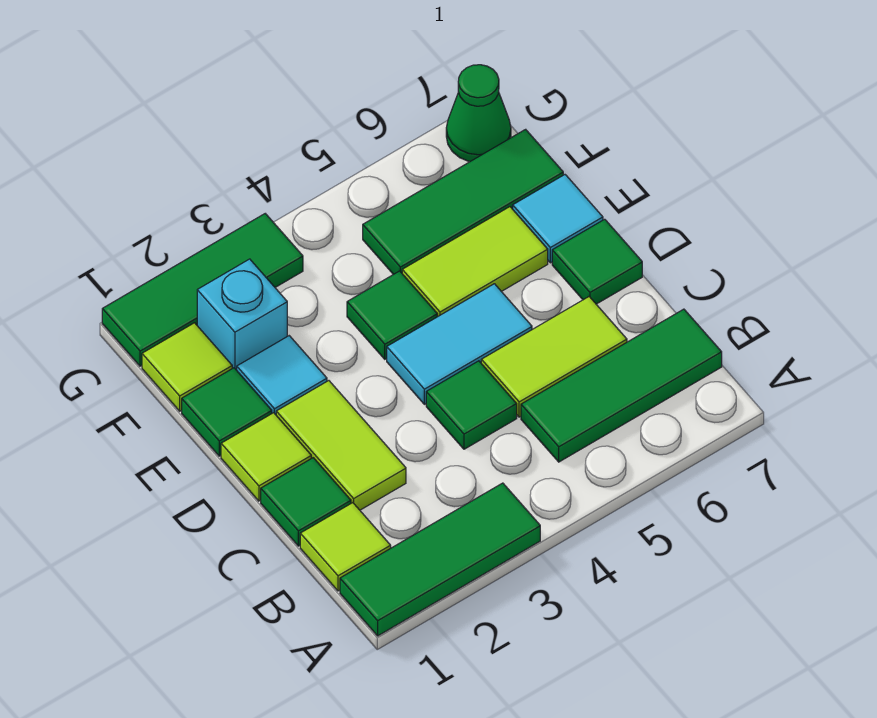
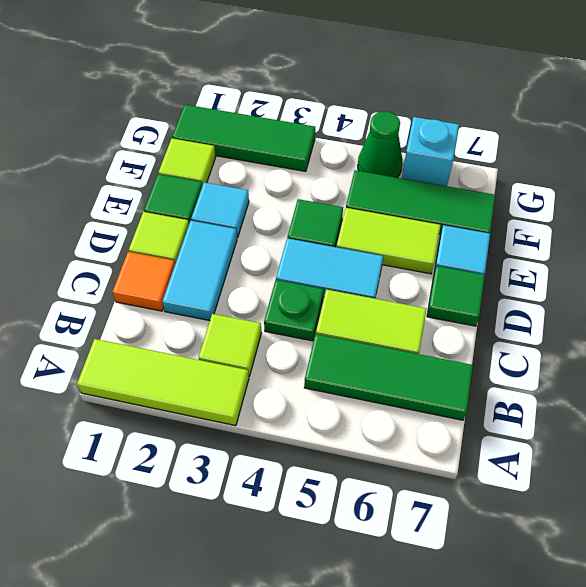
green tile A1:A3 level 1 -> lime tile A1:A3 level 1
lime tile B1 level 1 -> lime tile B3 level 1
green tile C1 level 1 -> orange tile C1 level 1
lime tile C2:D2 level 1 -> cyan tile C2:D2 level 1
green tile C4 level 1 -> green plate C4 level 1
cyan brick F2 level 1 -> cyan brick G6 level 1
green cone G7 level 1 -> green cone G5 level 1

